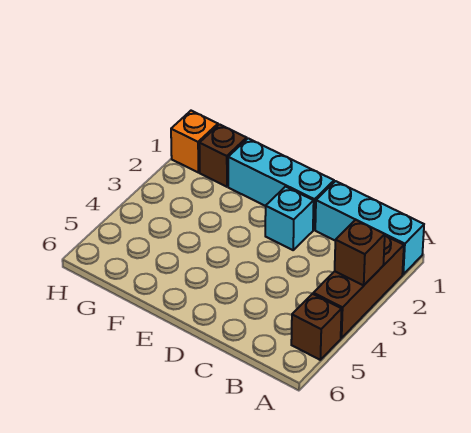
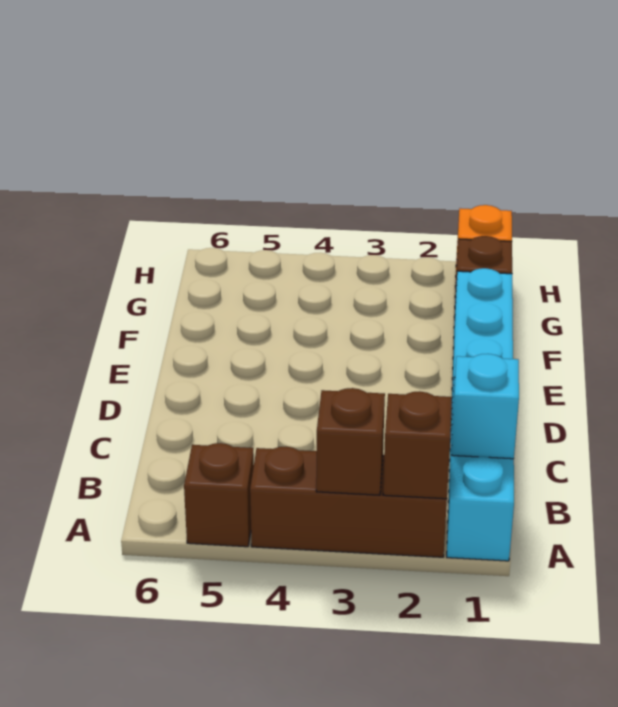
none -> brown brick A2 level 2
cyan brick D2 level 1 -> cyan brick B1 level 2

